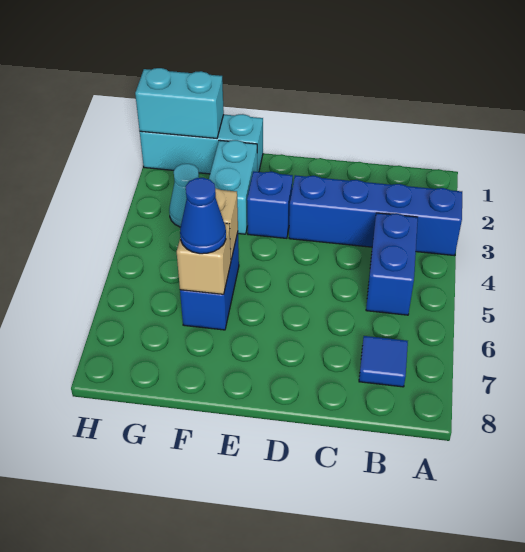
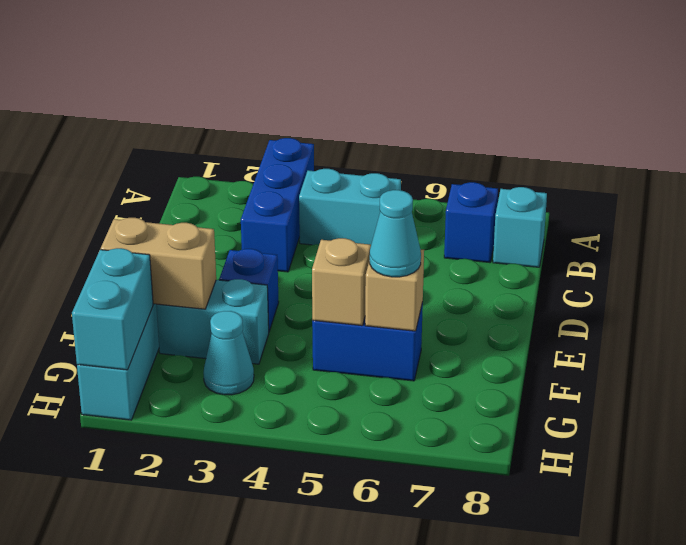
blue brick A3:D3 level 1 -> blue brick A3:C3 level 1
blue brick B4:B5 level 1 -> cyan brick B4:B5 level 1
blue tile B7 level 1 -> blue brick B7 level 1
none -> cyan brick B8 level 1
none -> tan brick F1:F2 level 2
blue cone F6 level 3 -> cyan cone F6 level 3

